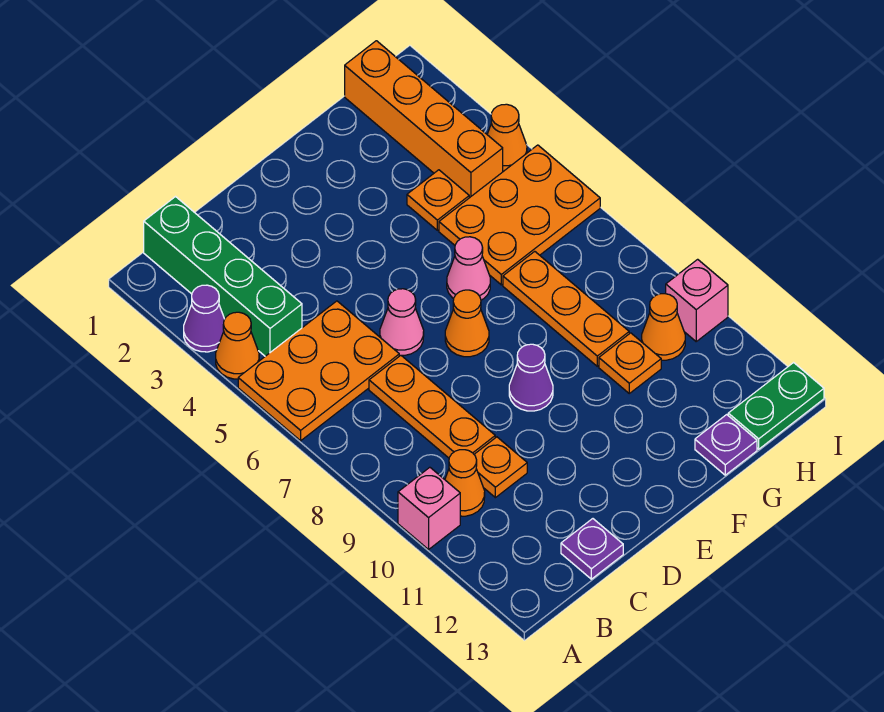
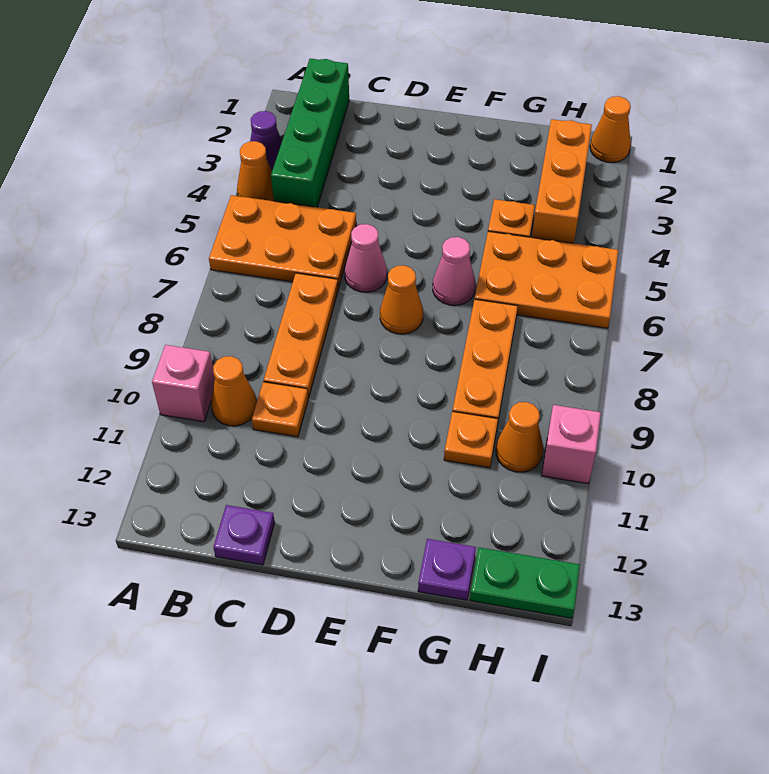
purple cone E9 level 1 -> none
orange brick H1:H4 level 1 -> orange brick H2:H4 level 1
orange cone I4 level 1 -> orange cone I1 level 1

